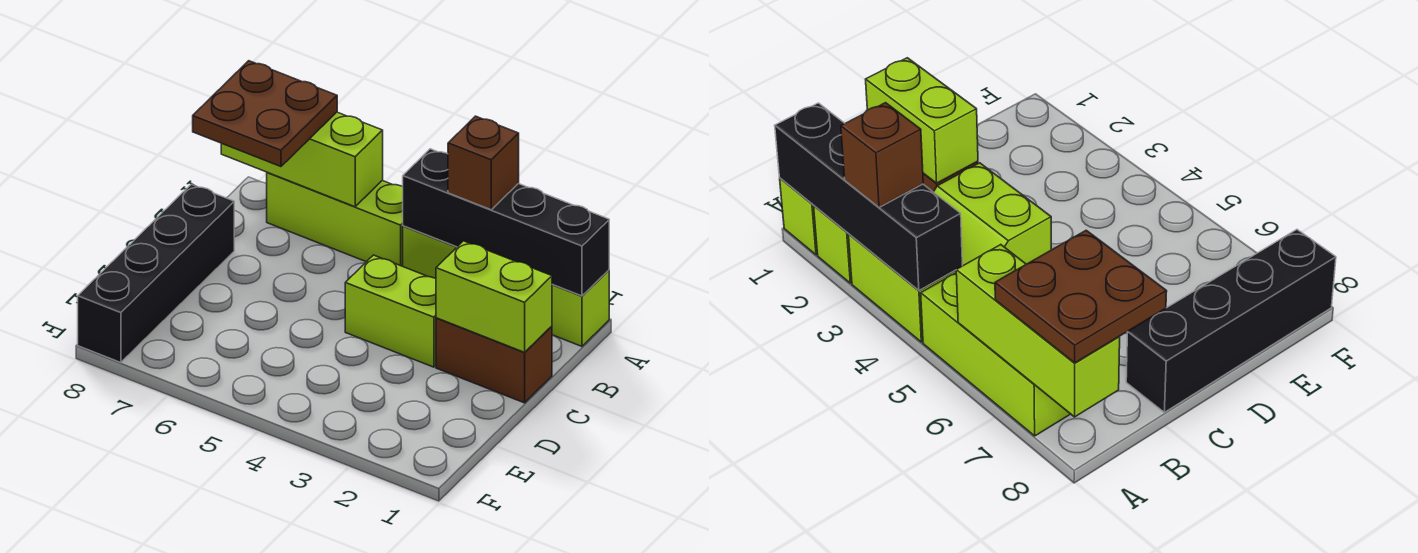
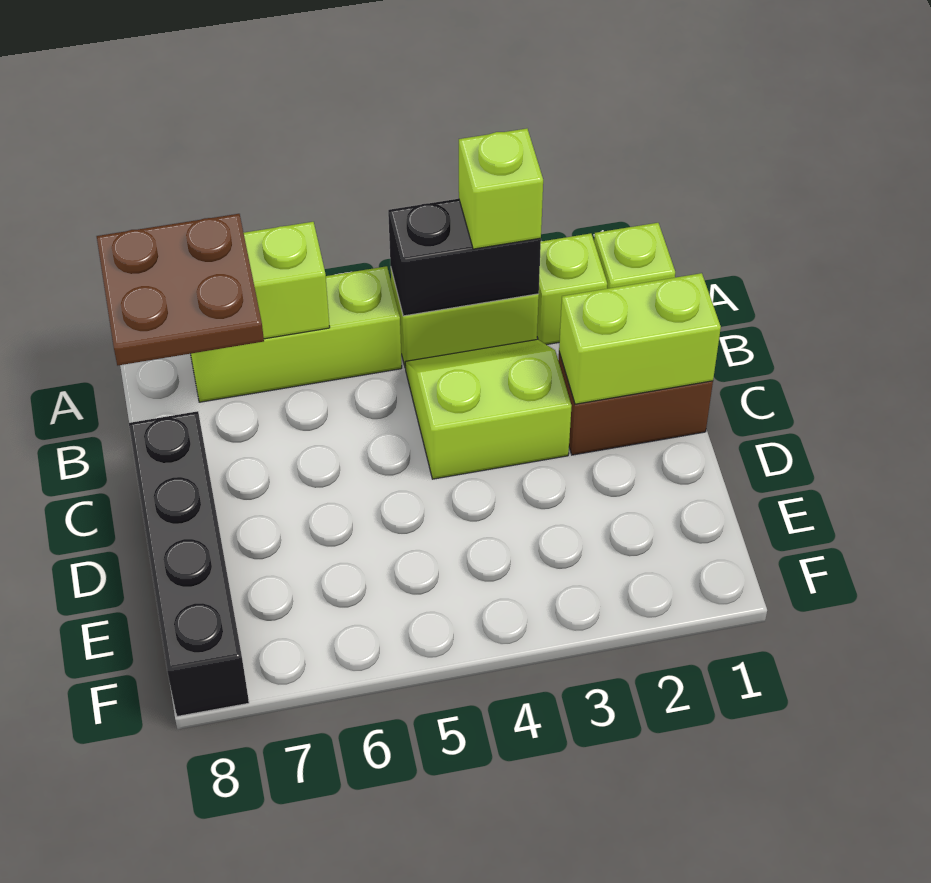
black brick A1:A4 level 2 -> black brick A3:A4 level 2
brown brick A3 level 3 -> lime brick A3 level 3

